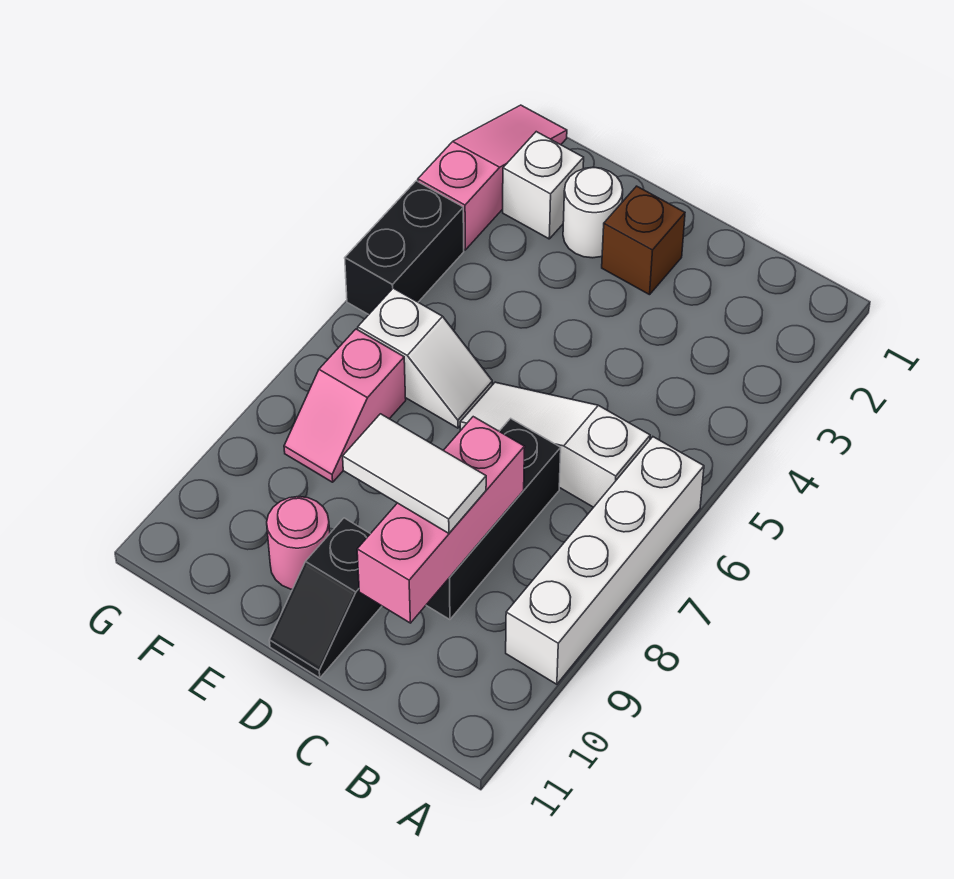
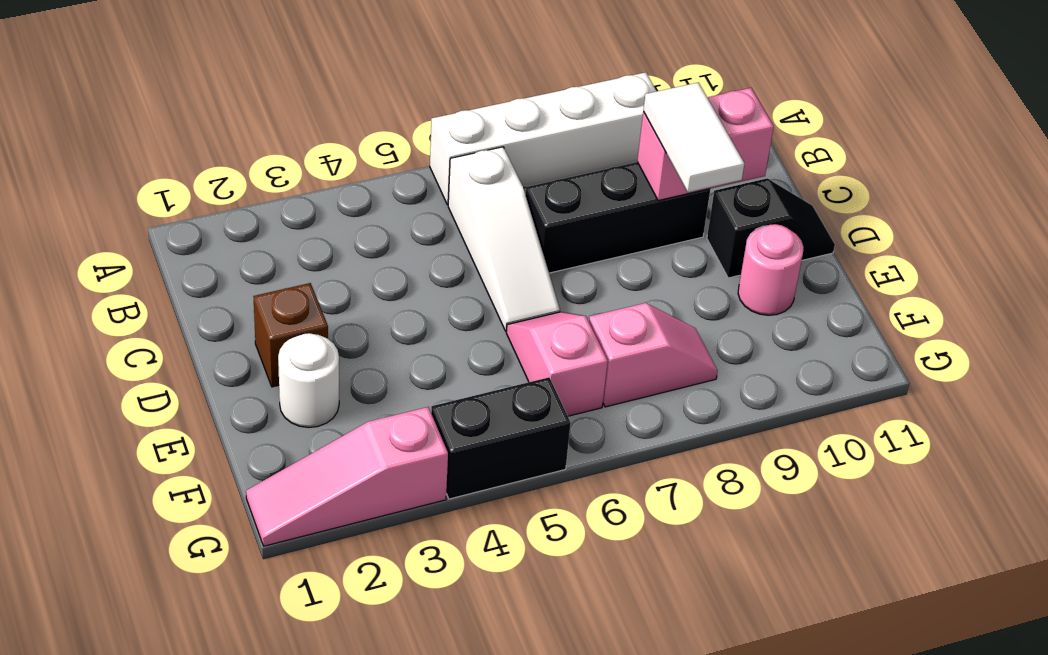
pink brick C8:C10 level 2 -> pink brick C9:C10 level 2
white slope E6:F6 level 1 top F -> pink slope E6:F6 level 1 top F
white brick F2 level 1 -> none

